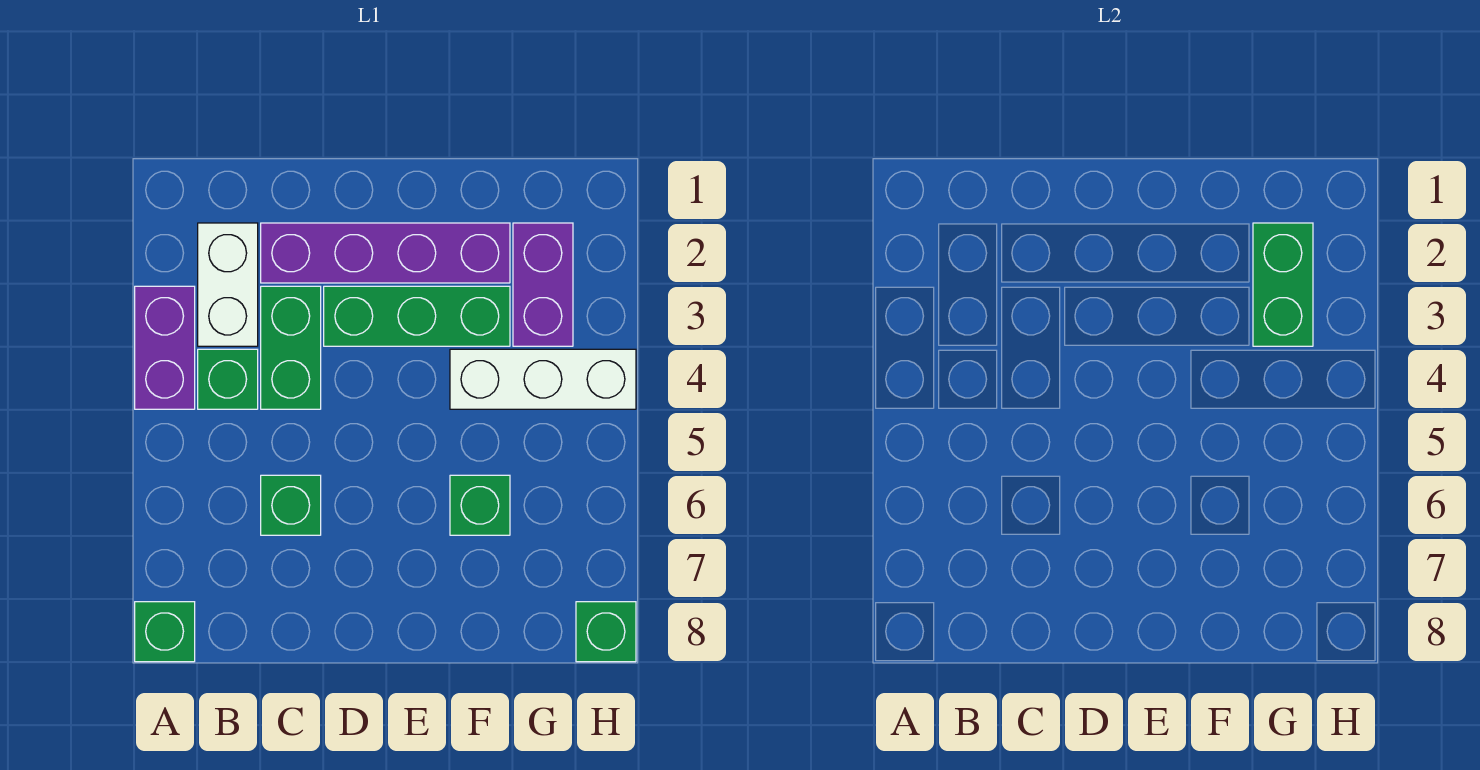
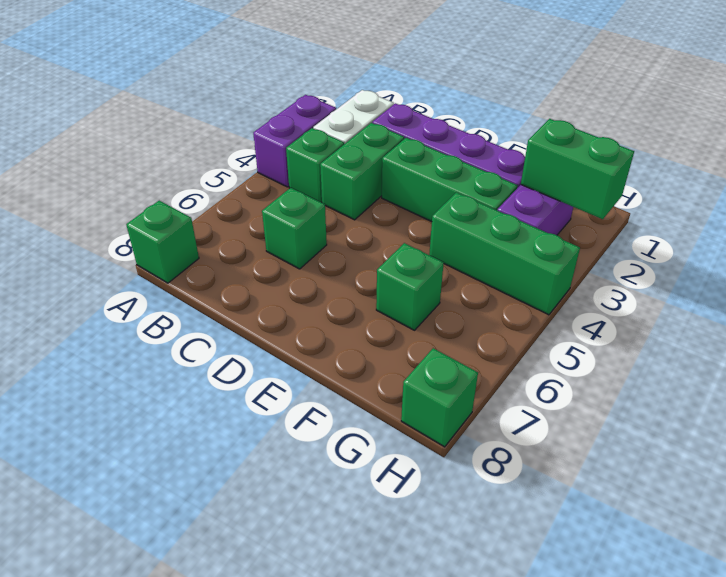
white brick F4:H4 level 1 -> green brick F4:H4 level 1
green brick G2:G3 level 2 -> green brick G2:H2 level 2

